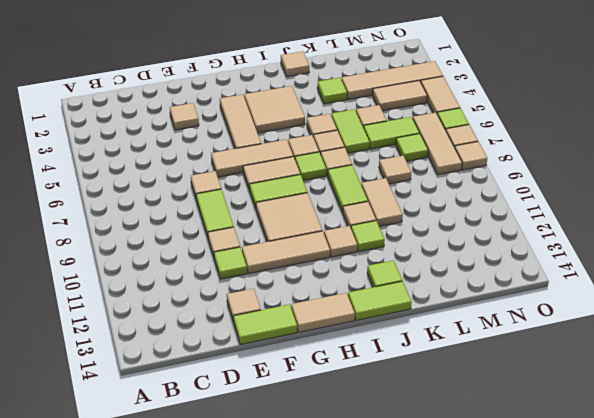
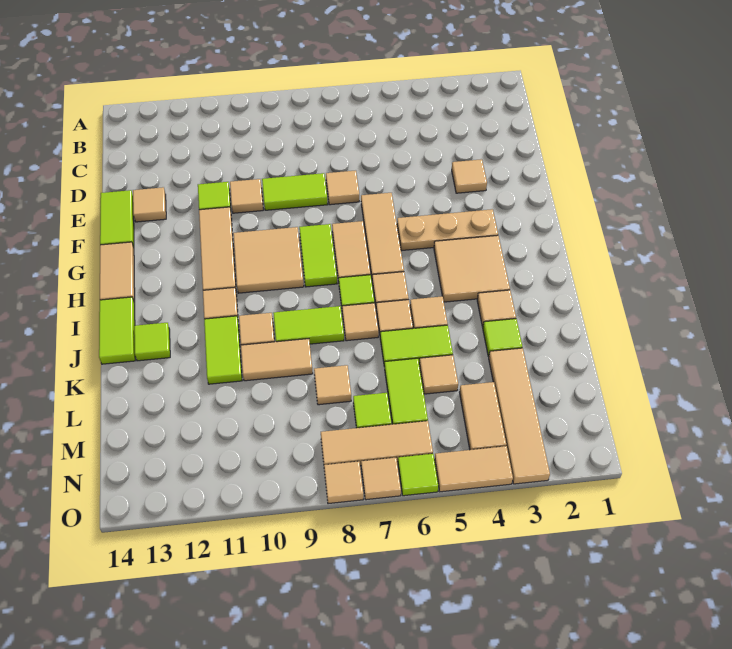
tan tile G3:G5 level 1 -> tan plate G3:G5 level 1
tan tile J1 level 1 -> tan tile J3 level 1
lime tile J11 level 1 -> lime tile J11:K11 level 1

